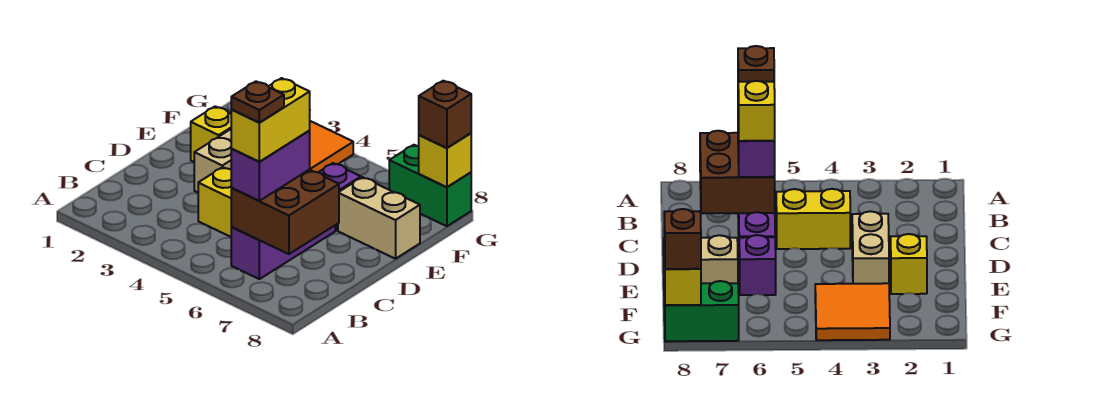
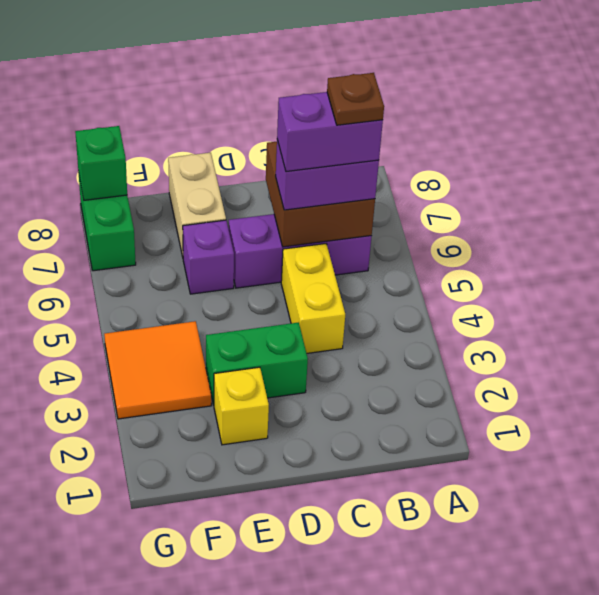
yellow brick B6:C6 level 4 -> purple brick B6:C6 level 4
tan brick D3:E3 level 1 -> green brick D3:E3 level 1
yellow brick G8 level 2 -> green brick G8 level 2
brown brick G8 level 3 -> none

